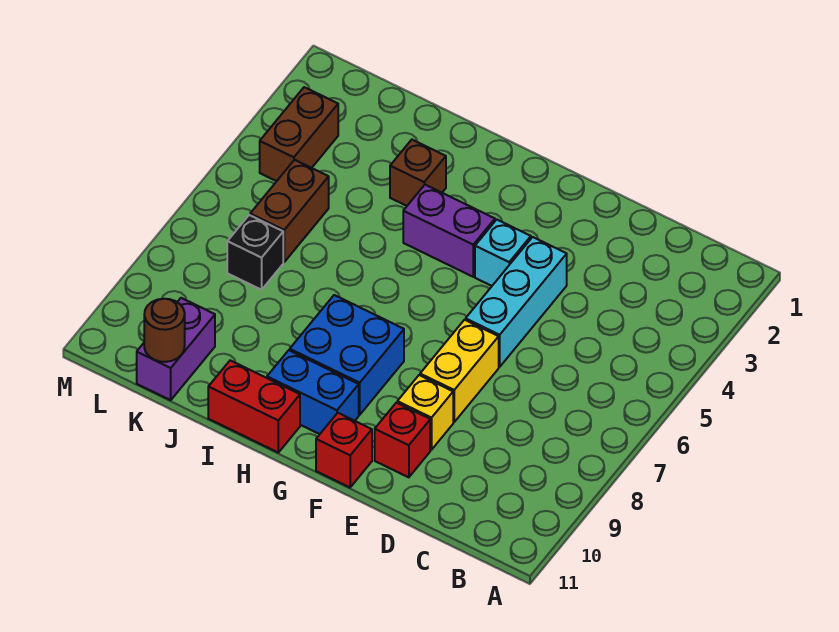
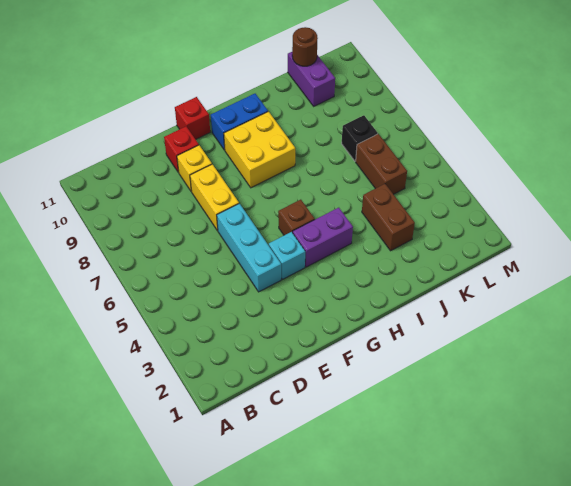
blue brick G8:H9 level 1 -> yellow brick G8:H9 level 1
red brick H11:I11 level 1 -> none
brown brick I3 level 1 -> brown brick G5 level 1
brown brick L3:L4 level 1 -> brown brick J3:J4 level 1

